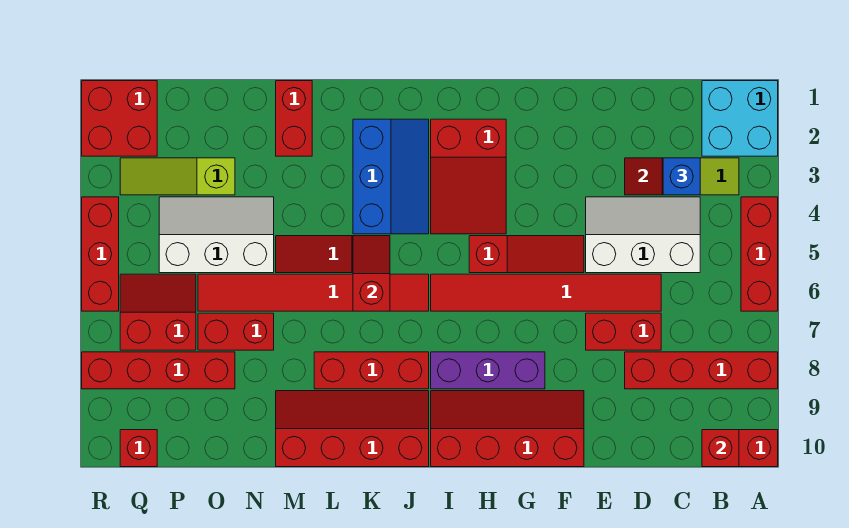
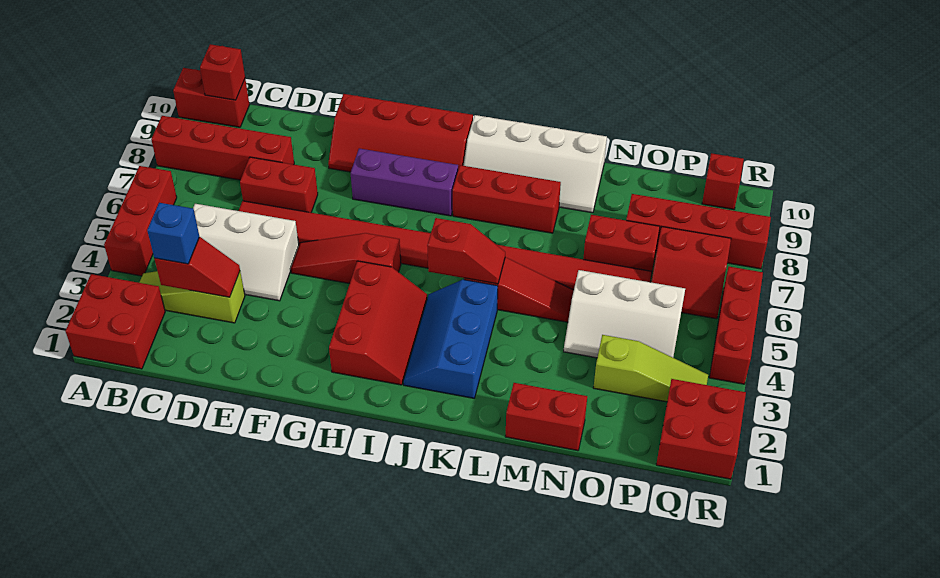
cyan brick A1:B2 level 1 -> red brick A1:B2 level 1
red slope H2:I4 level 1 top 2 -> red slope H2:I4 level 1 top H
red slope J9:M10 level 1 top 10 -> white slope J9:M10 level 1 top 10
red slope K5:K6 level 2 top 6 -> red slope J5:K5 level 2 top J
red brick M1:M2 level 1 -> red brick M1:N1 level 1

